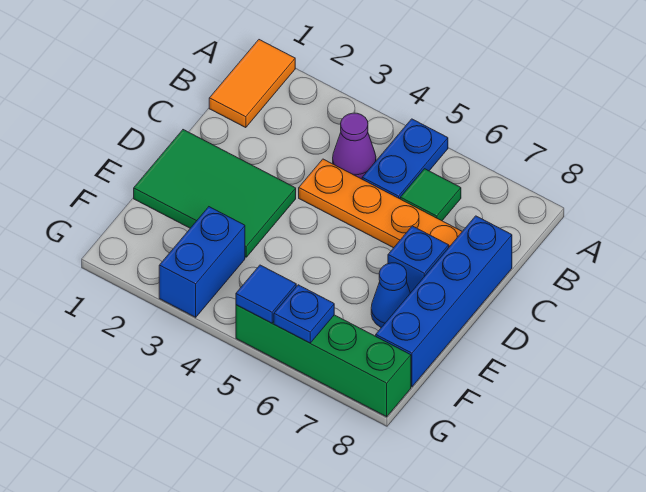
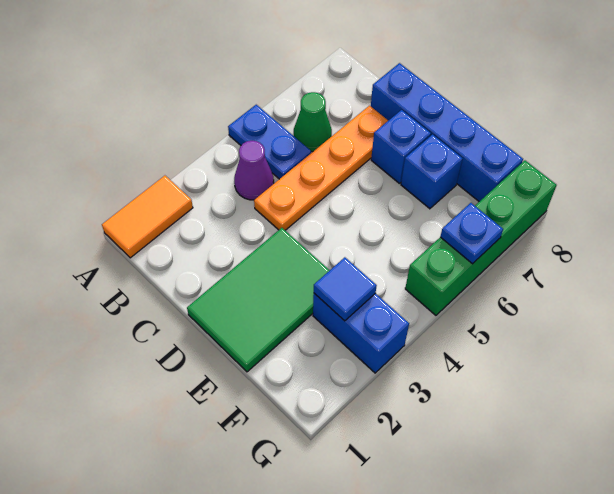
orange tile A1:B1 level 1 -> orange tile A1:A2 level 1
green tile B6 level 1 -> green cone B6 level 1
blue cone E7 level 1 -> blue brick E7 level 1
blue tile G5 level 2 -> blue tile F3 level 2

